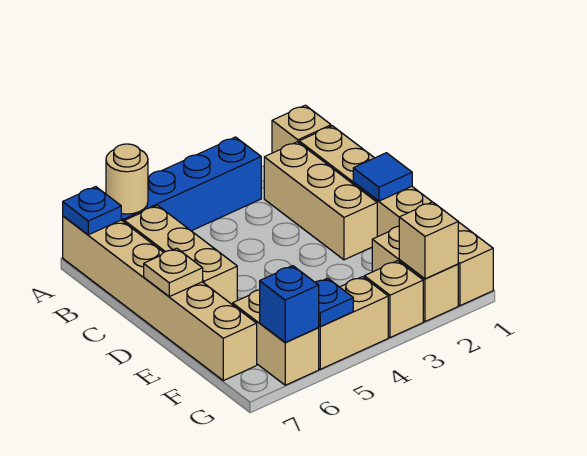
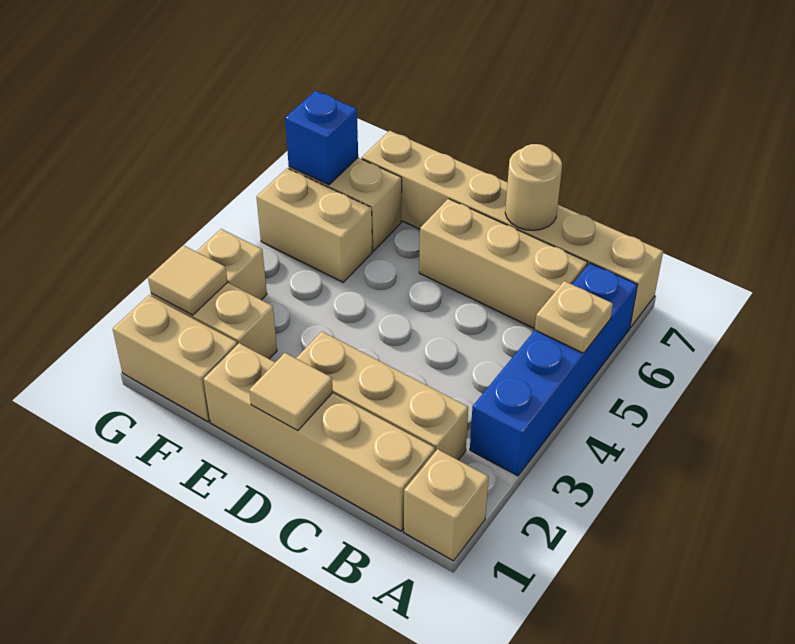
tan round brick A6 level 2 -> tan round brick C7 level 2
blue plate A7 level 2 -> none
blue tile D1 level 2 -> tan tile D1 level 2
tan plate D7 level 2 -> tan plate A5 level 2
tan brick G2 level 2 -> tan tile G2 level 2
tan brick G4:G5 level 1 -> tan brick F5:G5 level 1
blue plate G5 level 2 -> none

